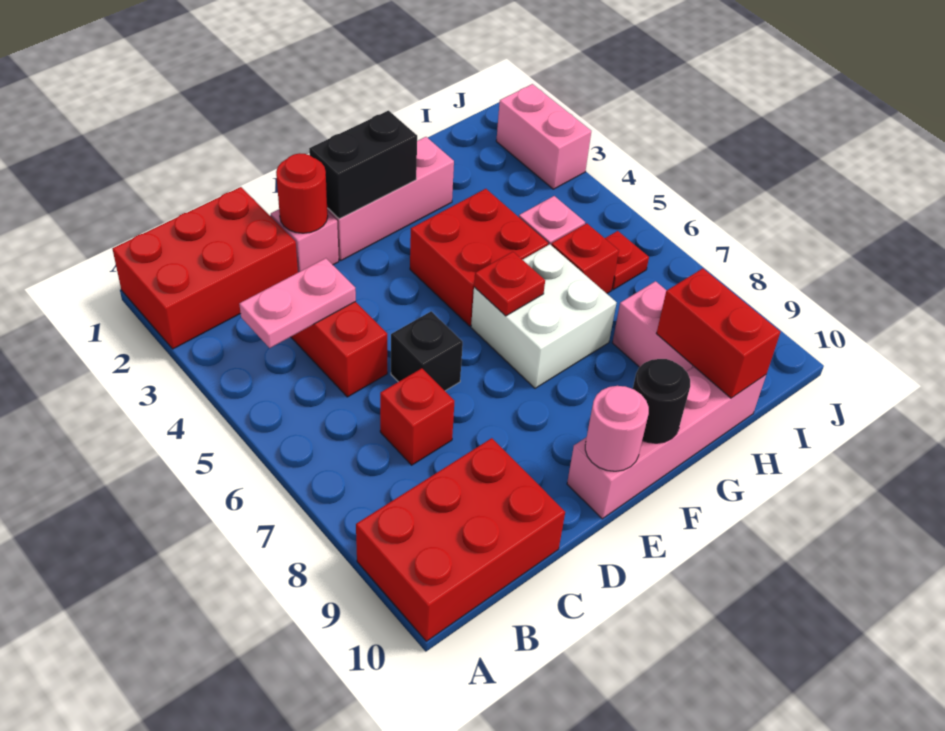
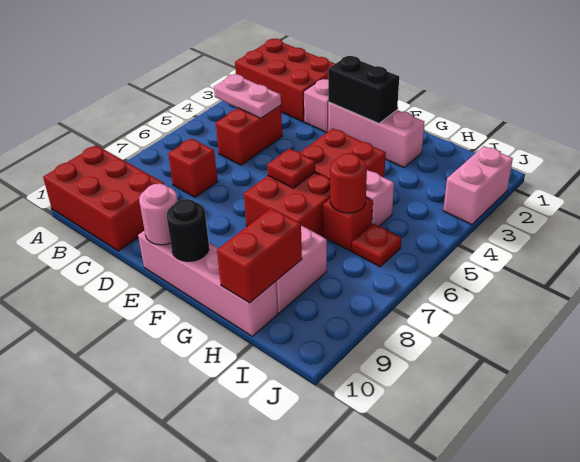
red round brick D2 level 2 -> red round brick H6 level 2
black brick D6 level 1 -> none
white brick F6:G7 level 1 -> red brick F6:G7 level 1

